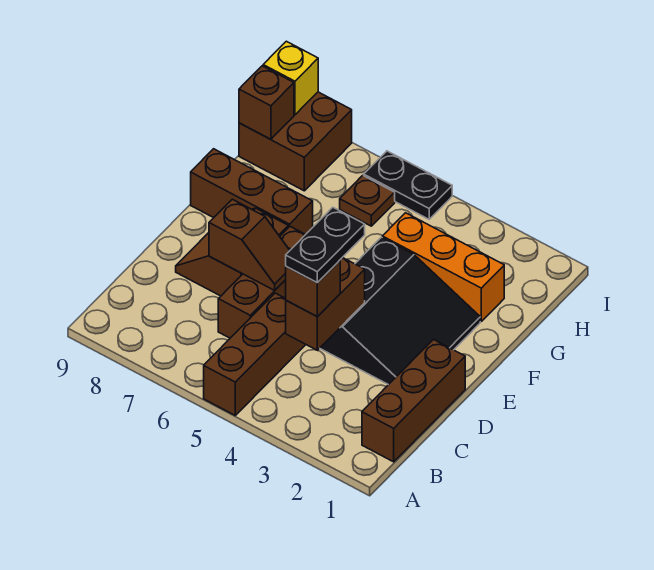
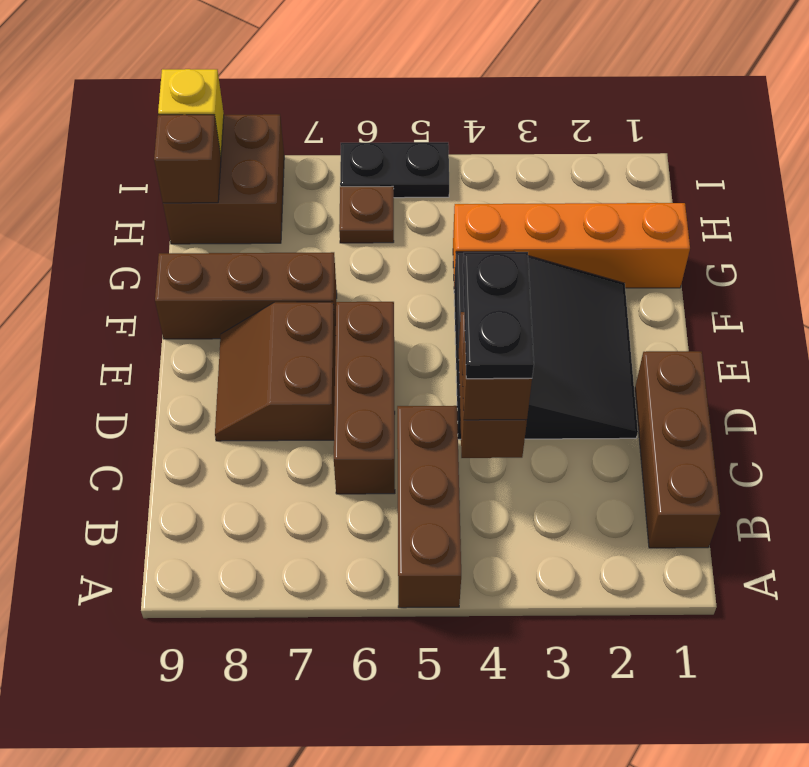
brown slope D6:D7 level 2 top 7 -> none
orange brick G2:G4 level 1 -> orange brick G1:G4 level 1

